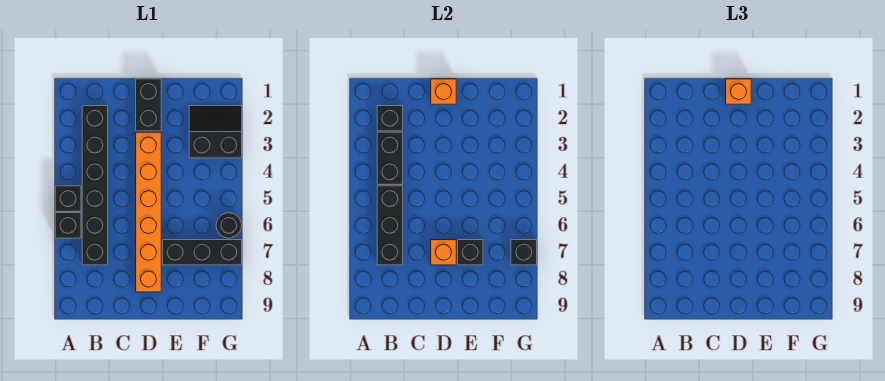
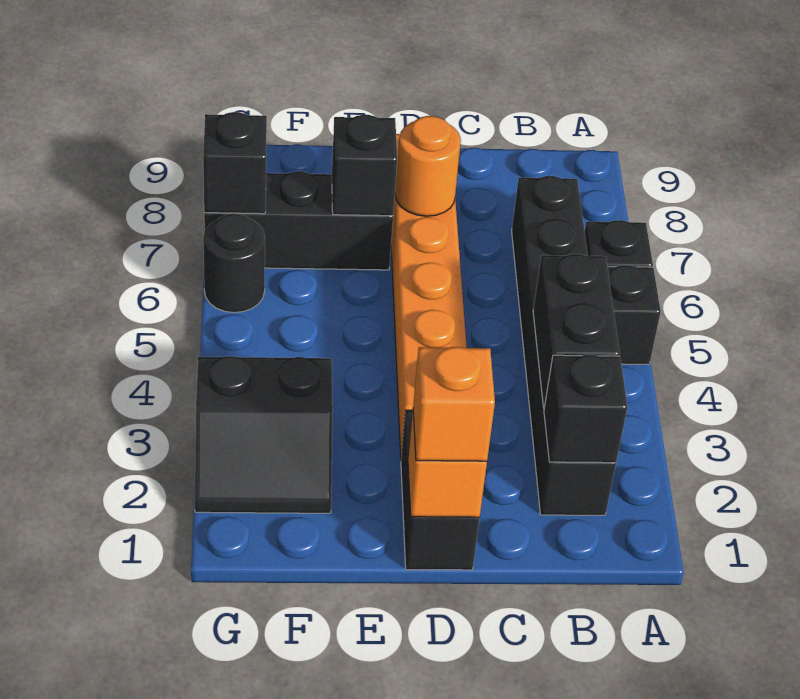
black brick B5:B7 level 2 -> none
orange brick D7 level 2 -> orange round brick D7 level 2

